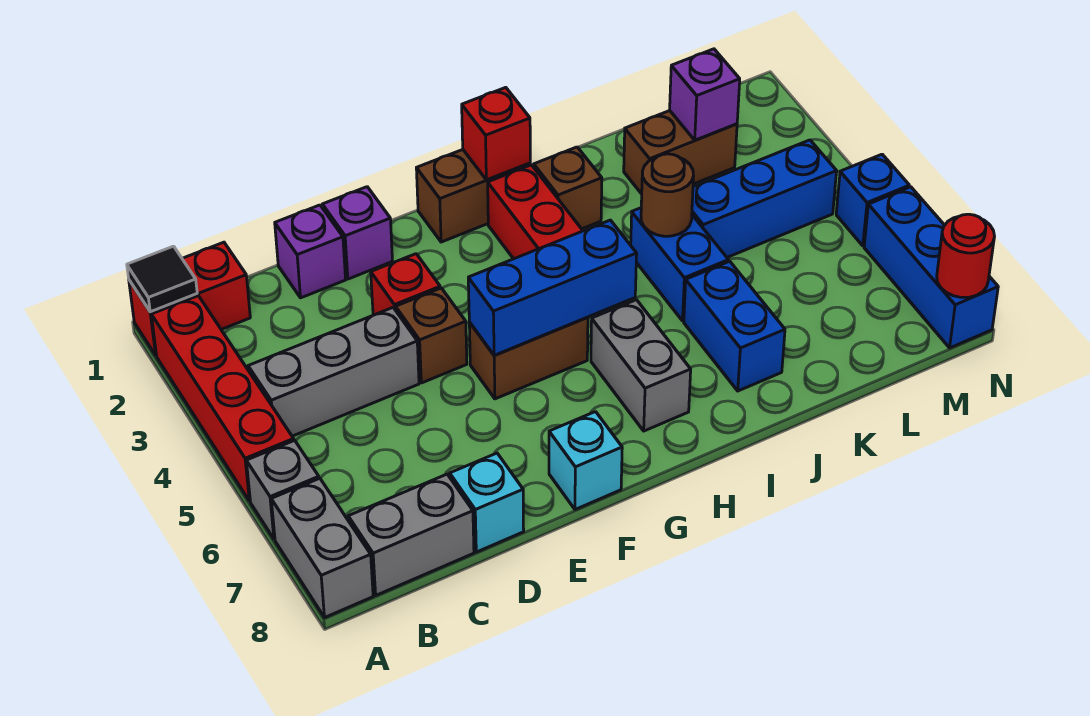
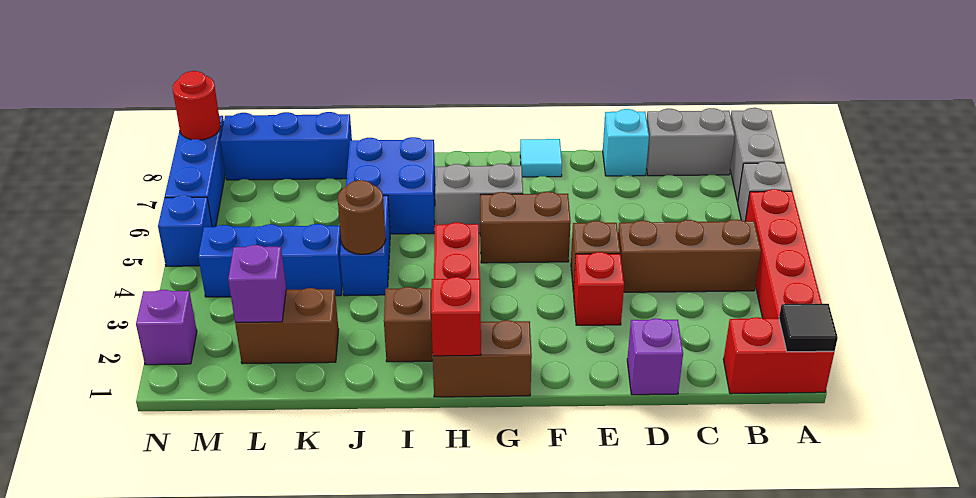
grey brick B4:D4 level 1 -> brown brick B4:D4 level 1
purple brick E1 level 1 -> purple brick N2 level 1
blue brick F5:H5 level 2 -> blue brick K8:M8 level 1
cyan brick F8 level 1 -> cyan tile F8 level 1
grey brick H6:H7 level 1 -> grey brick G6:H6 level 1
blue brick J6:J7 level 1 -> blue brick I6:J7 level 1

